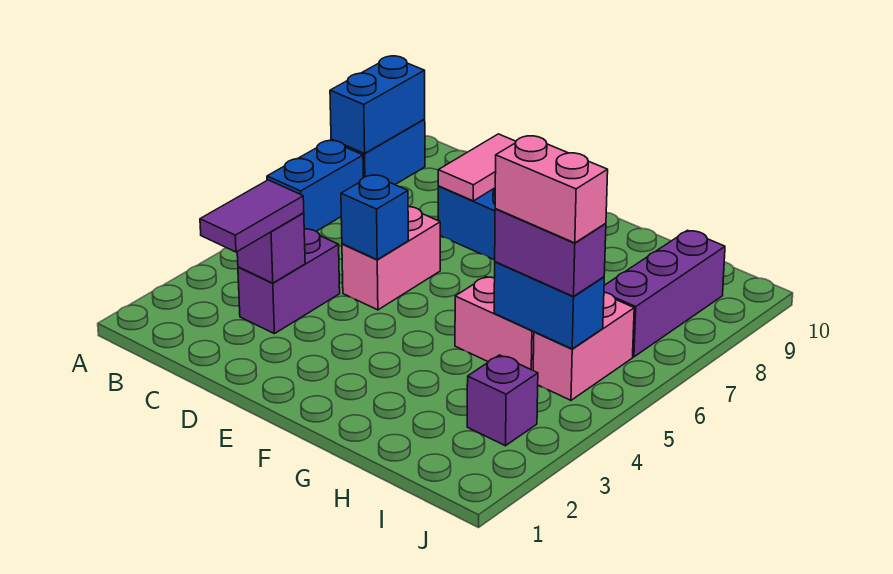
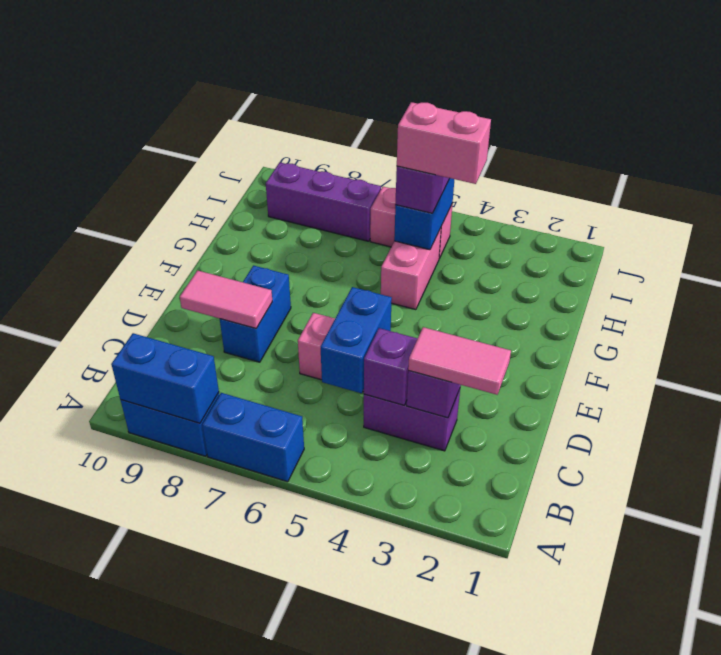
purple tile C2:C3 level 3 -> pink tile C2:C3 level 3
blue brick D5 level 2 -> blue brick C5:D5 level 2
pink brick H5:I5 level 4 -> pink brick H4:H5 level 4
purple brick I3 level 1 -> purple brick C4 level 2

